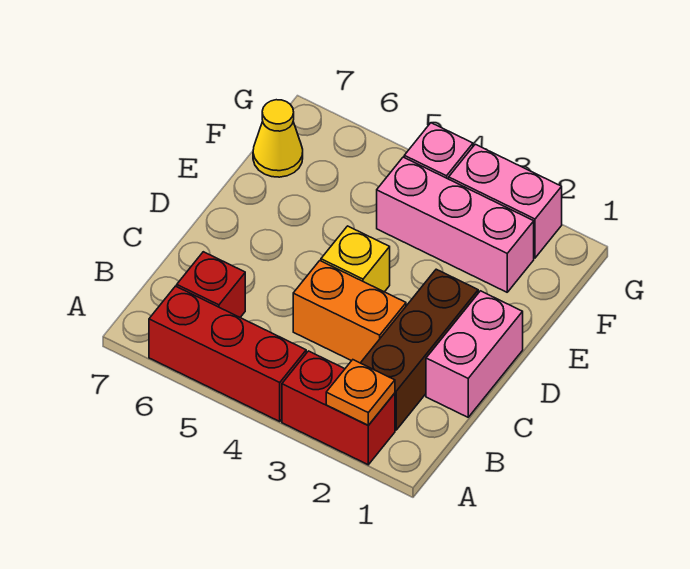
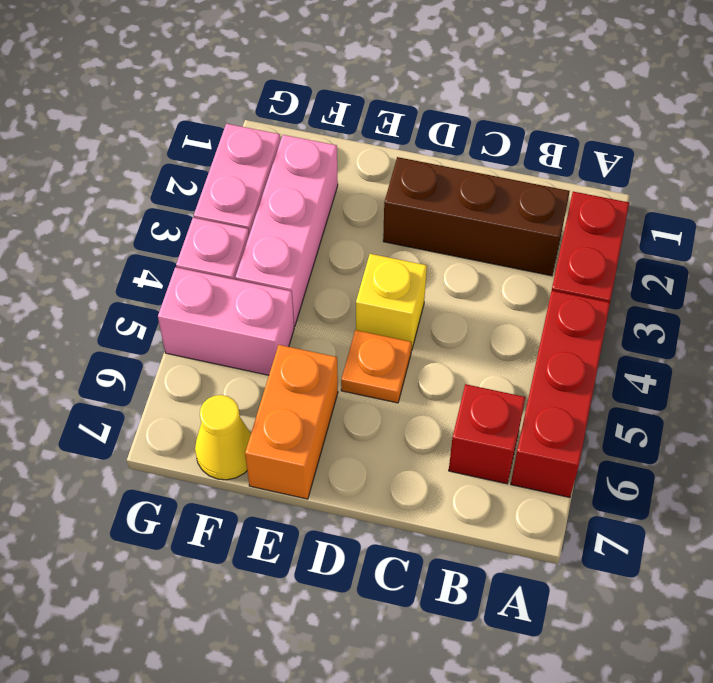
orange plate A2 level 2 -> orange plate D5 level 1
pink brick C1:D1 level 1 -> pink brick F5:G5 level 1
orange brick C3:C4 level 1 -> orange brick E6:E7 level 1

